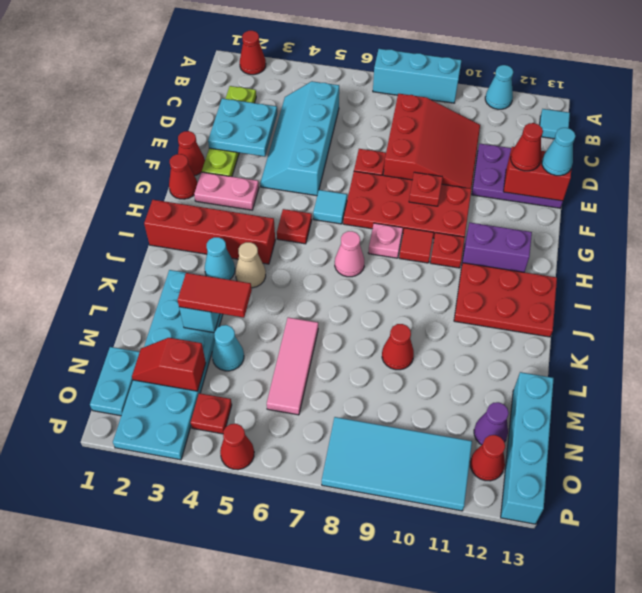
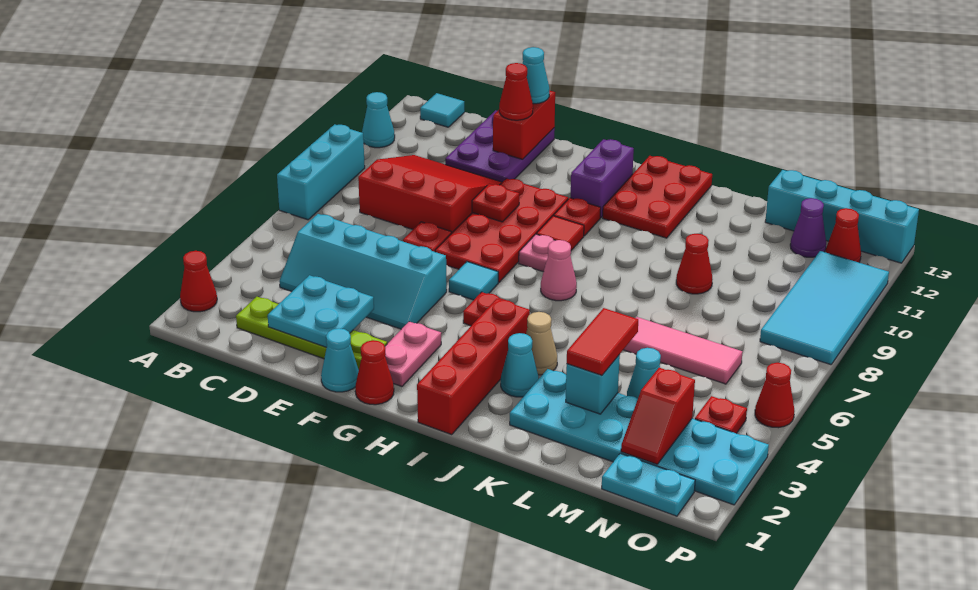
red cone F1 level 1 -> cyan cone F1 level 1

